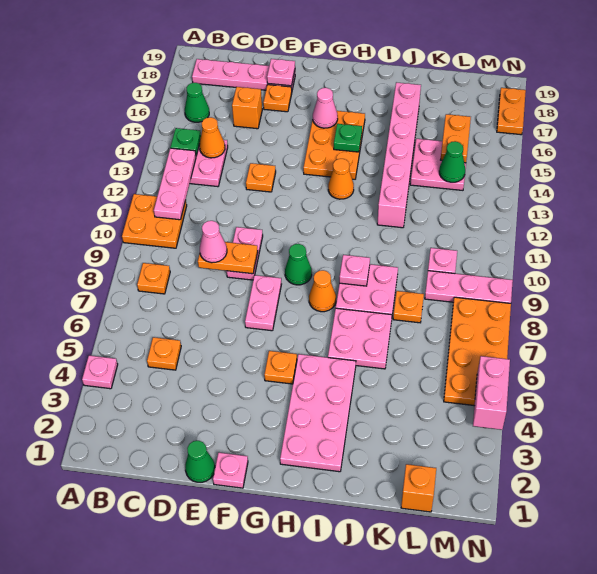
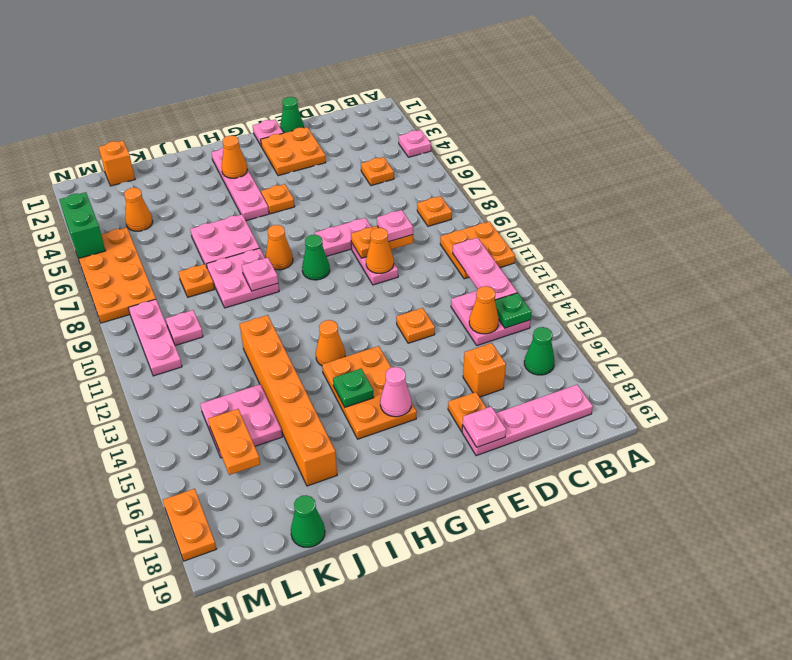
pink cone D9 level 3 -> pink plate D9 level 3
none -> orange plate E2:F3 level 1
none -> orange cone E10 level 2
pink plate F7:F8 level 1 -> pink plate E8:F8 level 1
pink plate H2:I5 level 1 -> pink plate H2:H5 level 1
none -> orange cone H3 level 2
pink brick J12:J17 level 1 -> orange brick J12:J17 level 1
none -> orange cone L4 level 1
pink plate L9:N9 level 1 -> pink plate M9:M11 level 1
green cone L14 level 2 -> green cone K19 level 1
pink brick N4:N5 level 2 -> green brick N4:N5 level 2

